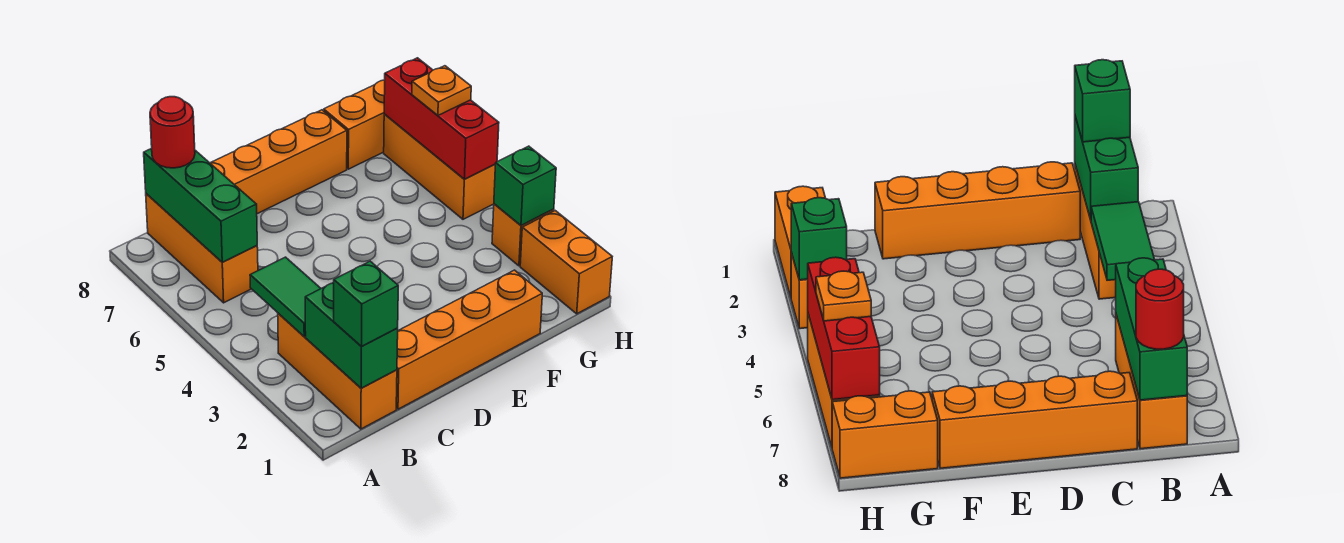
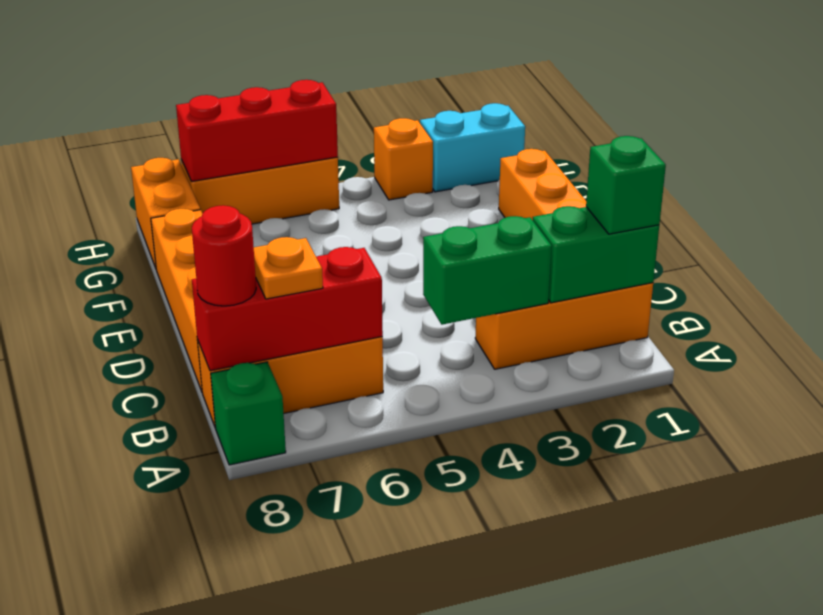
green tile B3:B4 level 2 -> green brick B3:B4 level 2
green brick B6:B8 level 2 -> red brick B6:B8 level 2
orange brick H1:H2 level 1 -> cyan brick H1:H2 level 1
green brick H3 level 2 -> green brick A8 level 1
orange plate H6 level 3 -> orange plate B7 level 3

